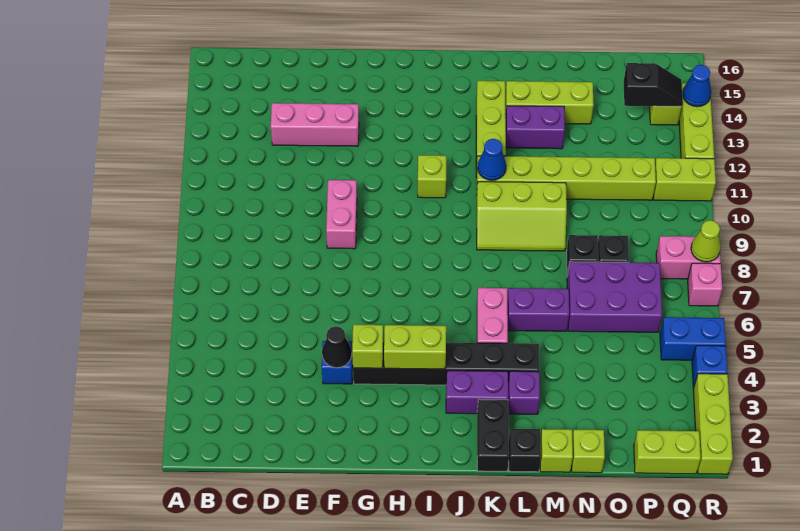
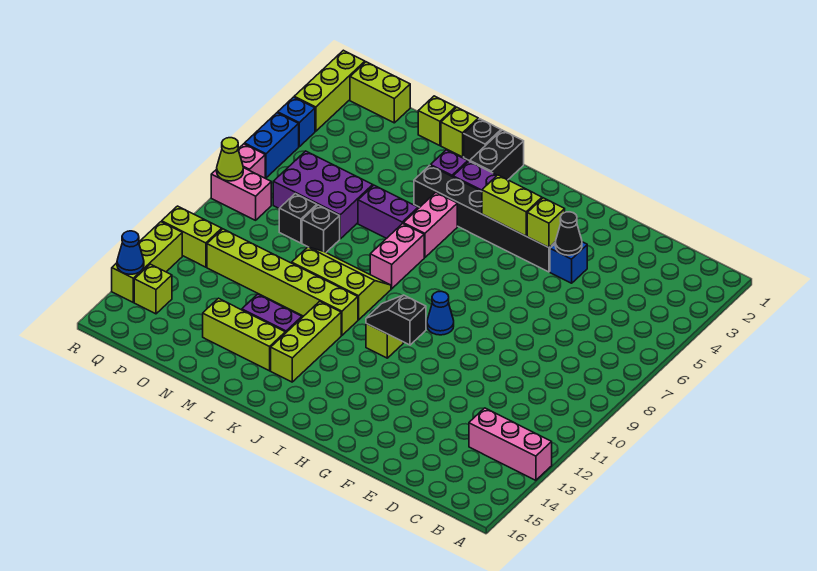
pink brick D13:F13 level 1 -> pink brick A13:C13 level 1
pink brick F9:F10 level 1 -> pink brick K7:K8 level 1
blue cone K11 level 2 -> blue cone H9 level 1
black slope P14:Q14 level 2 top P -> black slope H11:I11 level 2 top H
blue brick Q5:R5 level 1 -> blue brick R5:R6 level 1

